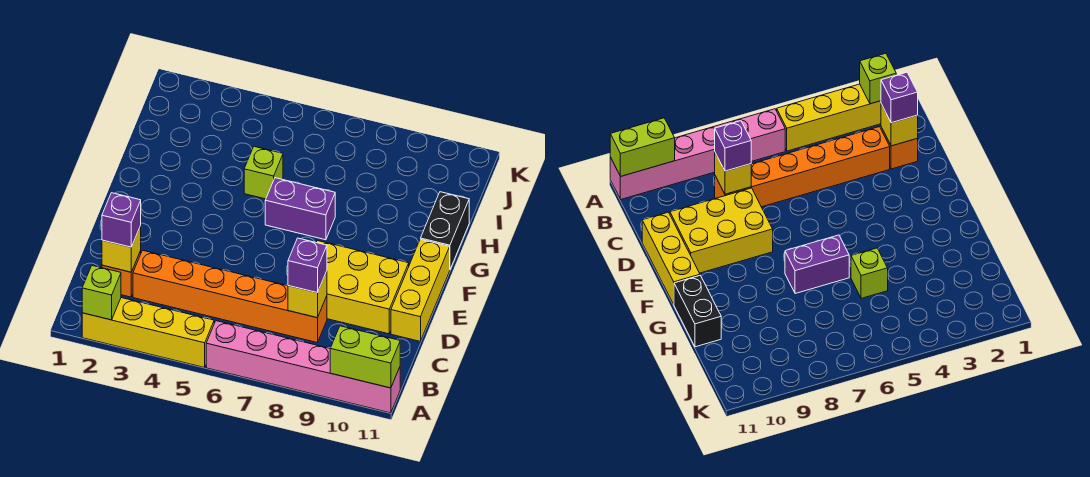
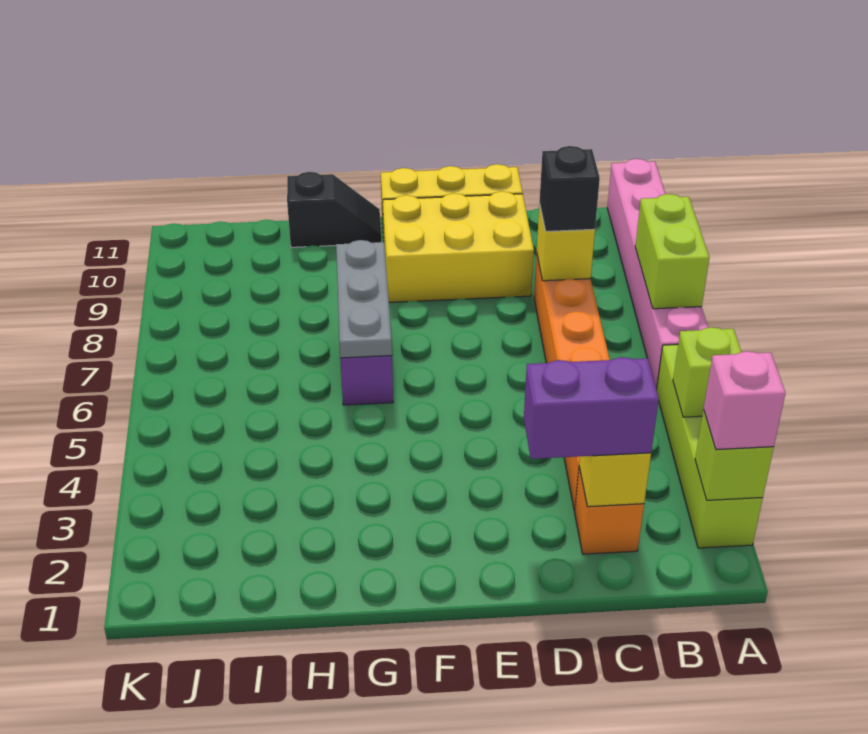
yellow brick A2:A5 level 1 -> lime brick A2:A5 level 1
none -> pink brick A2 level 3
lime brick A10:A11 level 2 -> lime brick A7:A8 level 2
purple brick C2 level 3 -> purple brick C2:D2 level 3
purple brick C8 level 3 -> black brick C8 level 3
yellow brick D8:E10 level 1 -> yellow brick D9:F10 level 1
none -> grey plate G6:G8 level 2
black brick G11:H11 level 1 -> black slope G11:H11 level 1 top H
lime brick H5 level 1 -> lime brick A4 level 2

